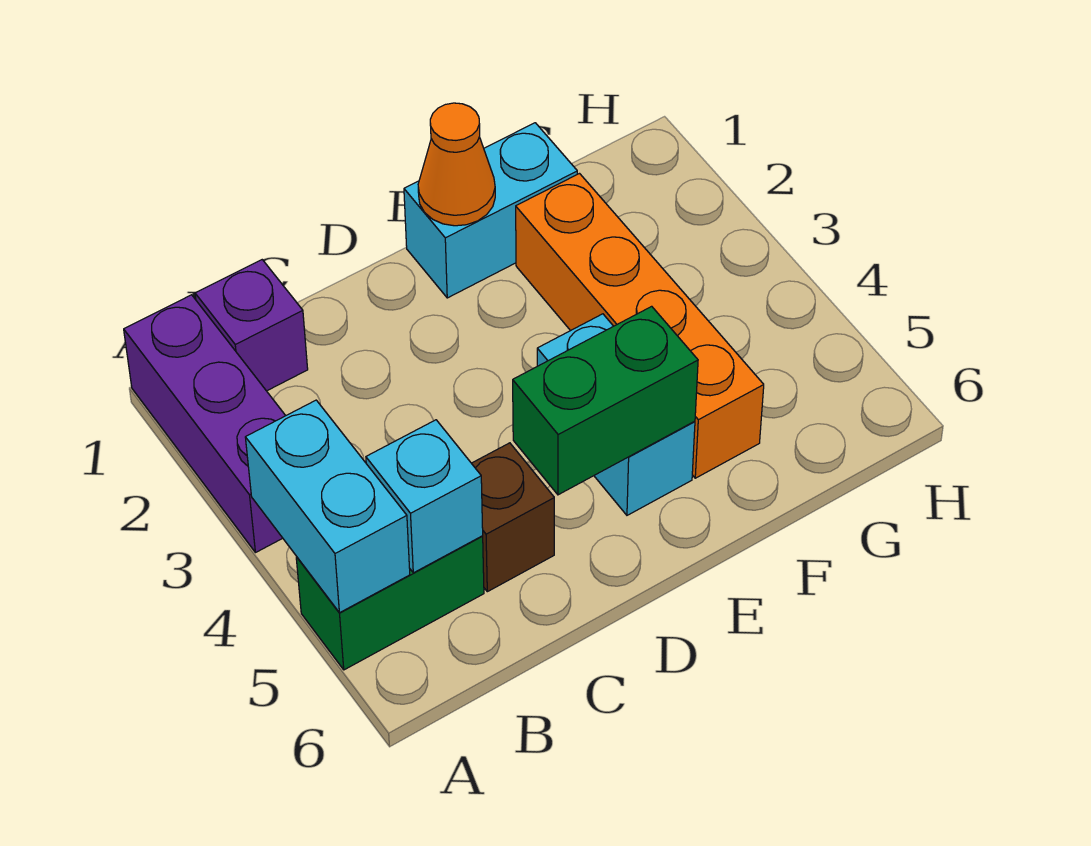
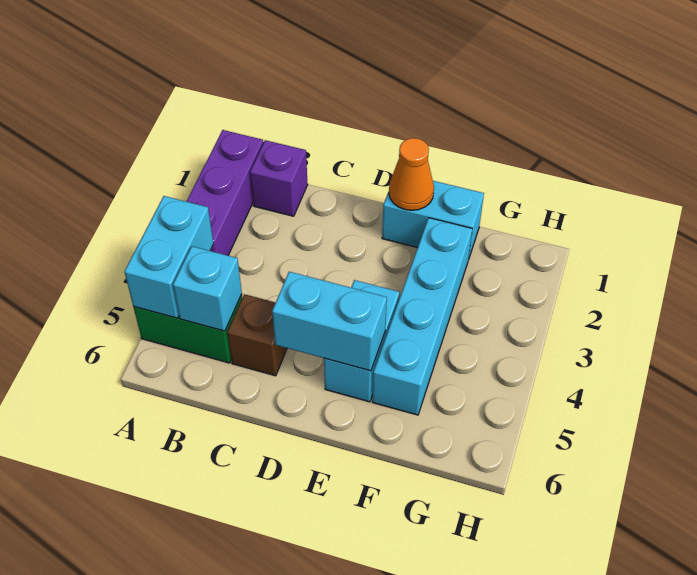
green brick D5:E5 level 2 -> cyan brick D5:E5 level 2
orange brick F2:F5 level 1 -> cyan brick F2:F5 level 1

